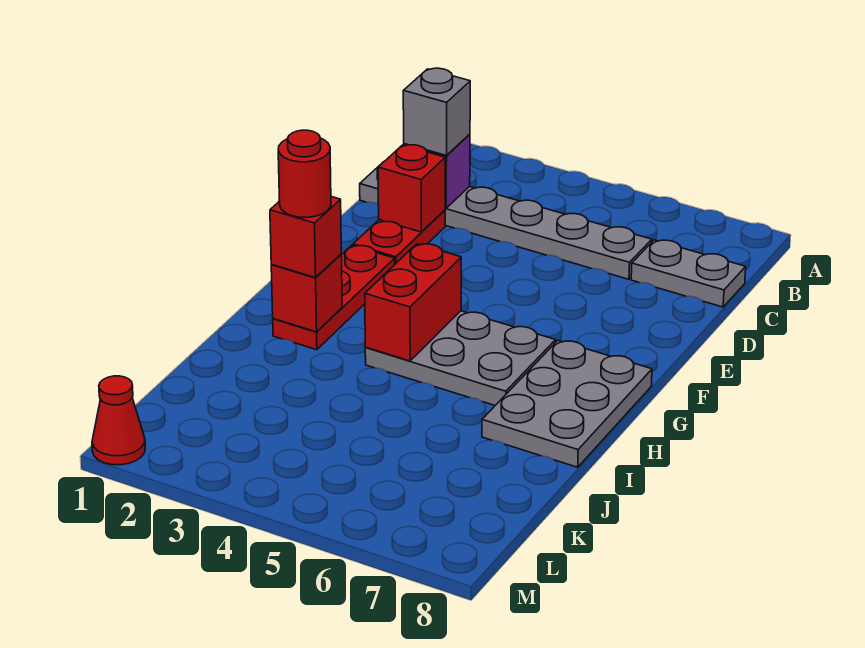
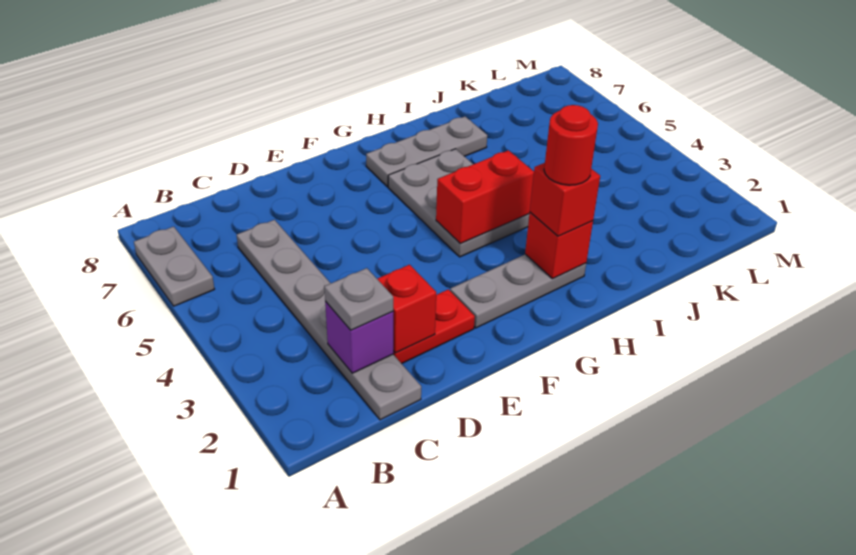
grey brick C2 level 3 -> grey plate C2 level 3
grey plate C7:C8 level 1 -> grey plate A6:A7 level 1
red plate F2:H2 level 1 -> grey plate F2:H2 level 1
grey plate G7:I8 level 1 -> grey plate G7:I7 level 1
red cone M1 level 1 -> none

